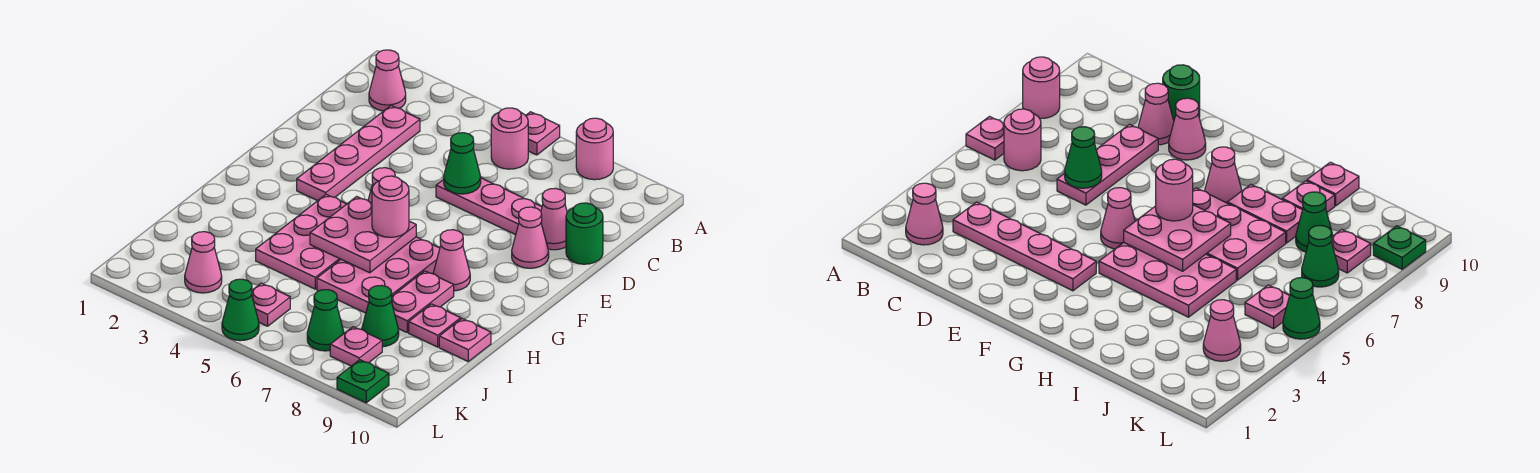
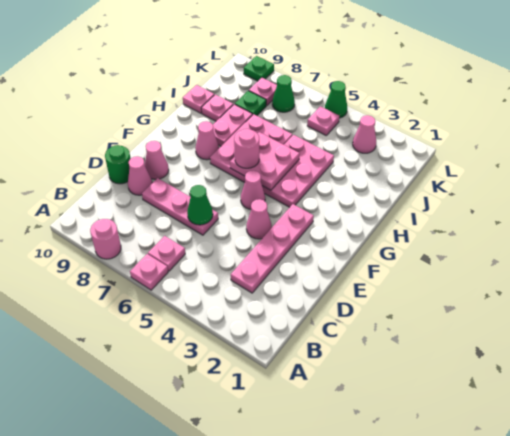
pink cone B2 level 1 -> pink cone E4 level 1
pink round brick B6 level 1 -> pink plate B6 level 1
green cone J8 level 1 -> green plate J8 level 1

